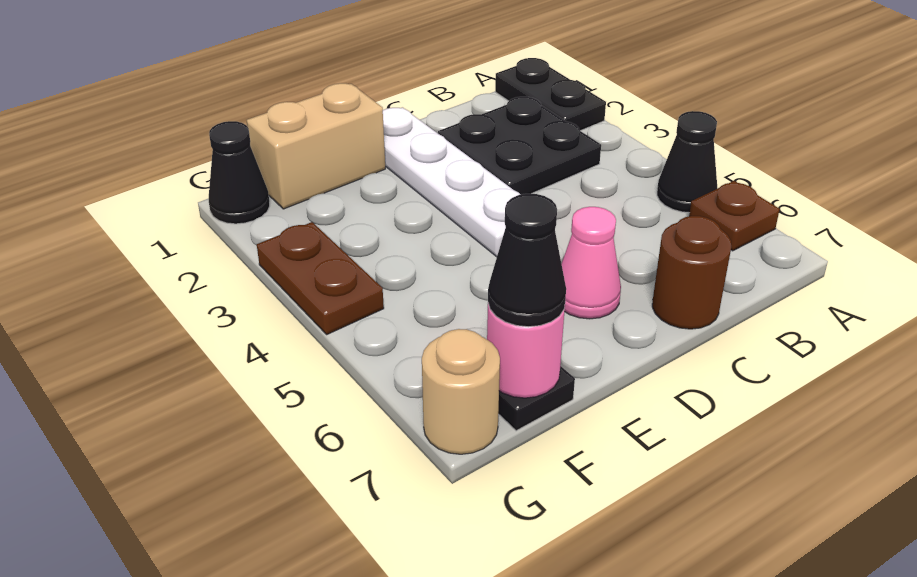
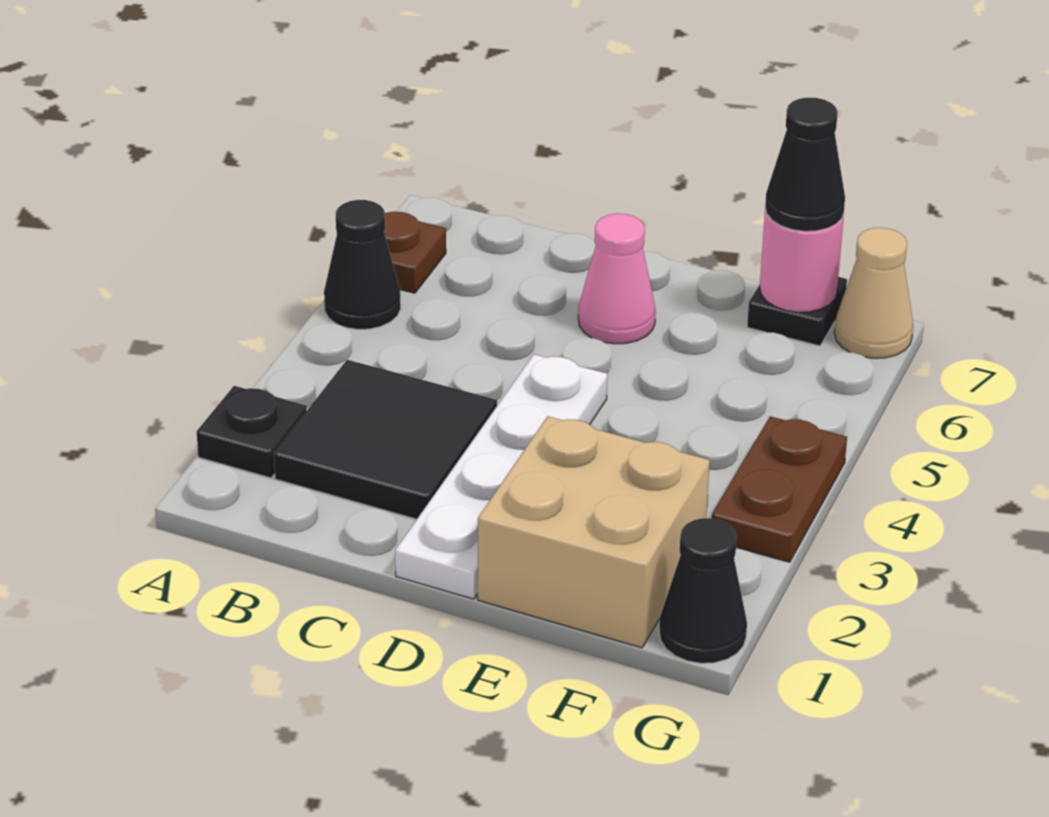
black plate A1:A2 level 1 -> black plate A2 level 1
black plate B2:C3 level 1 -> black tile B2:C3 level 1
brown round brick C7 level 1 -> none
tan brick E1:F1 level 1 -> tan brick E1:F2 level 1
tan round brick G7 level 1 -> tan cone G7 level 1

